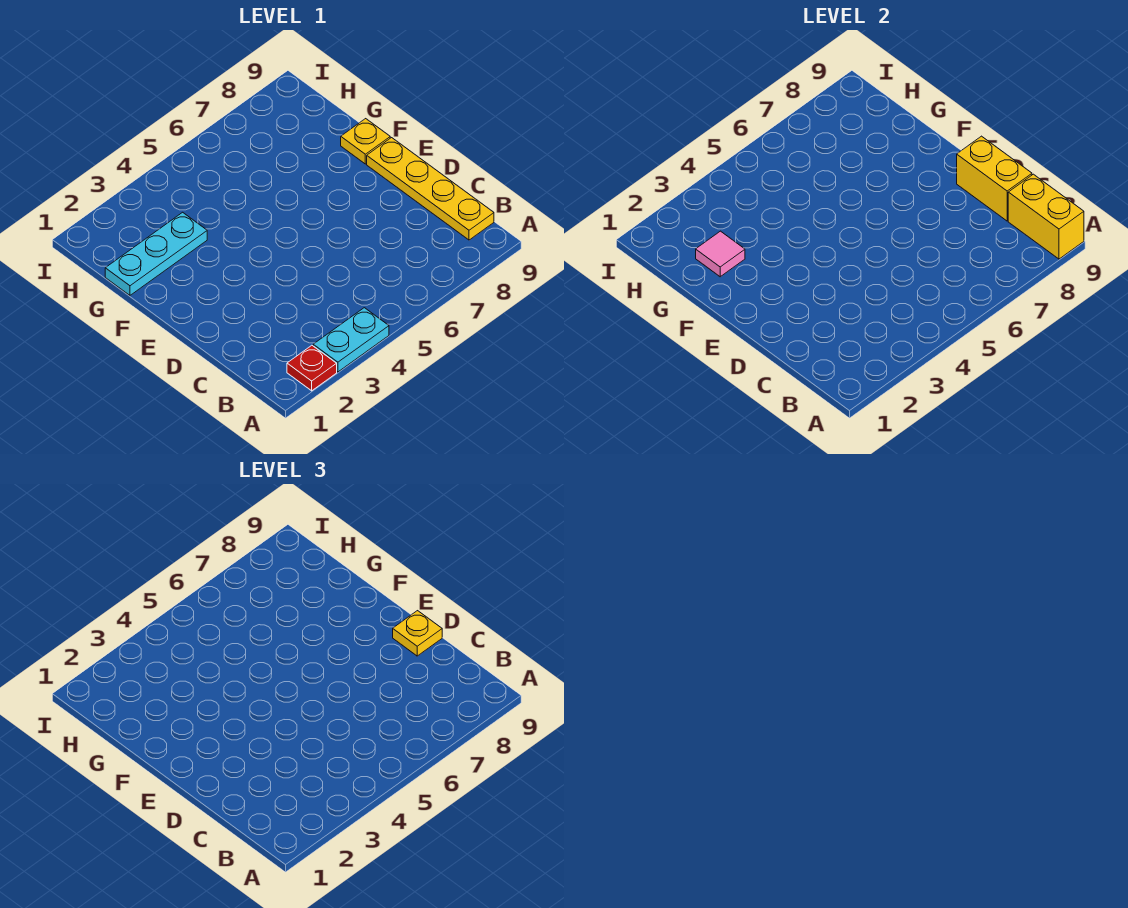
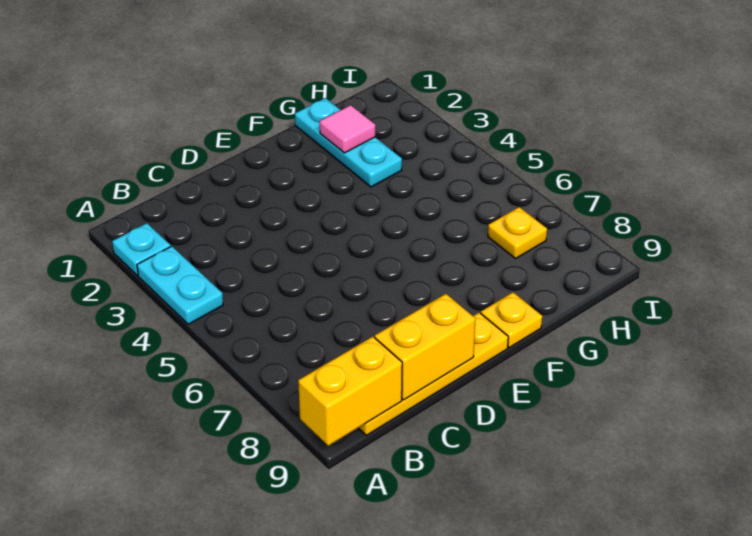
red plate A2 level 1 -> cyan plate A2 level 1
yellow plate D9 level 3 -> yellow plate H7 level 1

